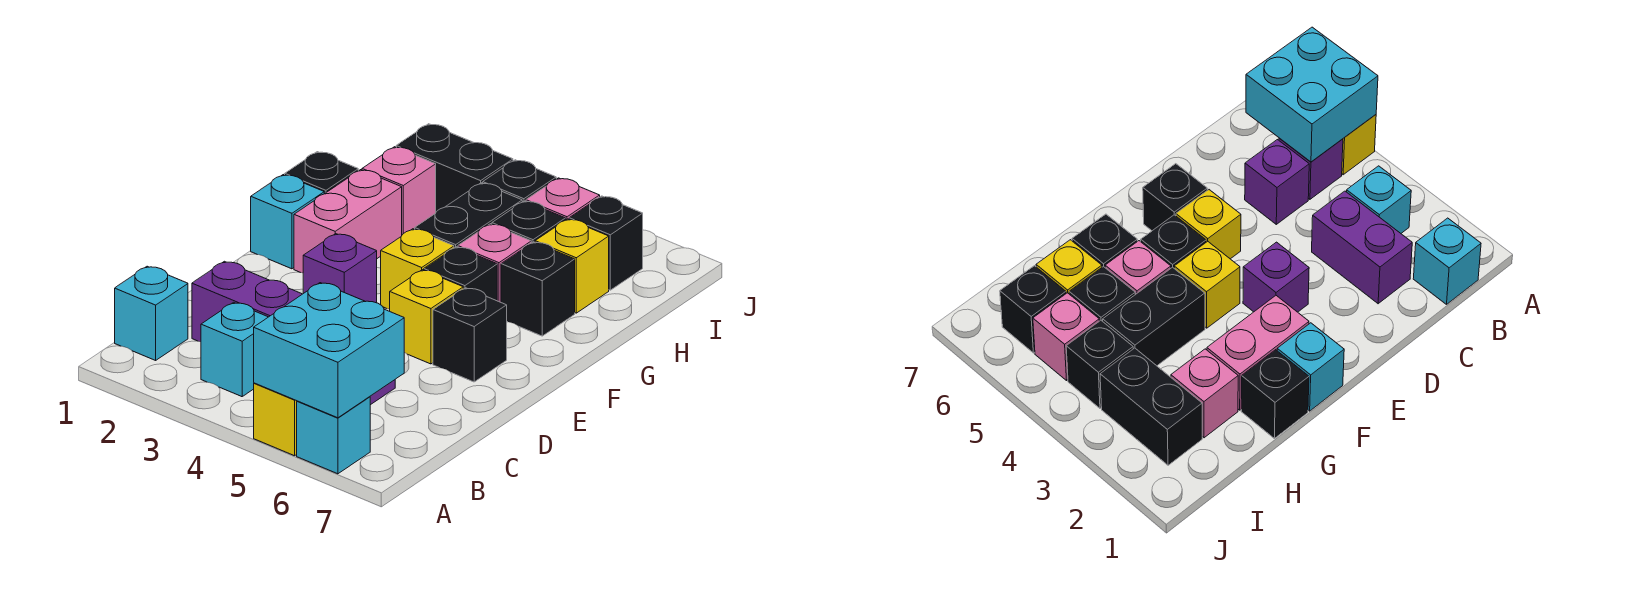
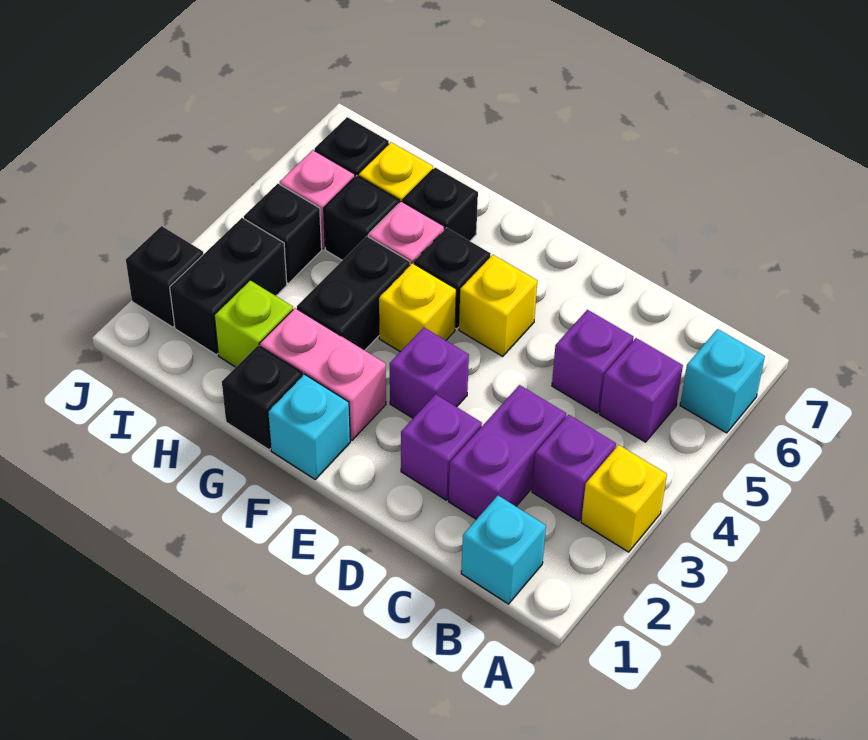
yellow brick A5 level 1 -> yellow brick A3 level 1
cyan brick A5:B6 level 2 -> none
cyan brick B3 level 1 -> purple brick B3 level 1
none -> purple brick D2 level 1
black brick E6 level 1 -> black brick J2 level 1
black brick G4:H4 level 1 -> black brick G3:G4 level 1
pink brick H2 level 1 -> lime brick H2 level 1

